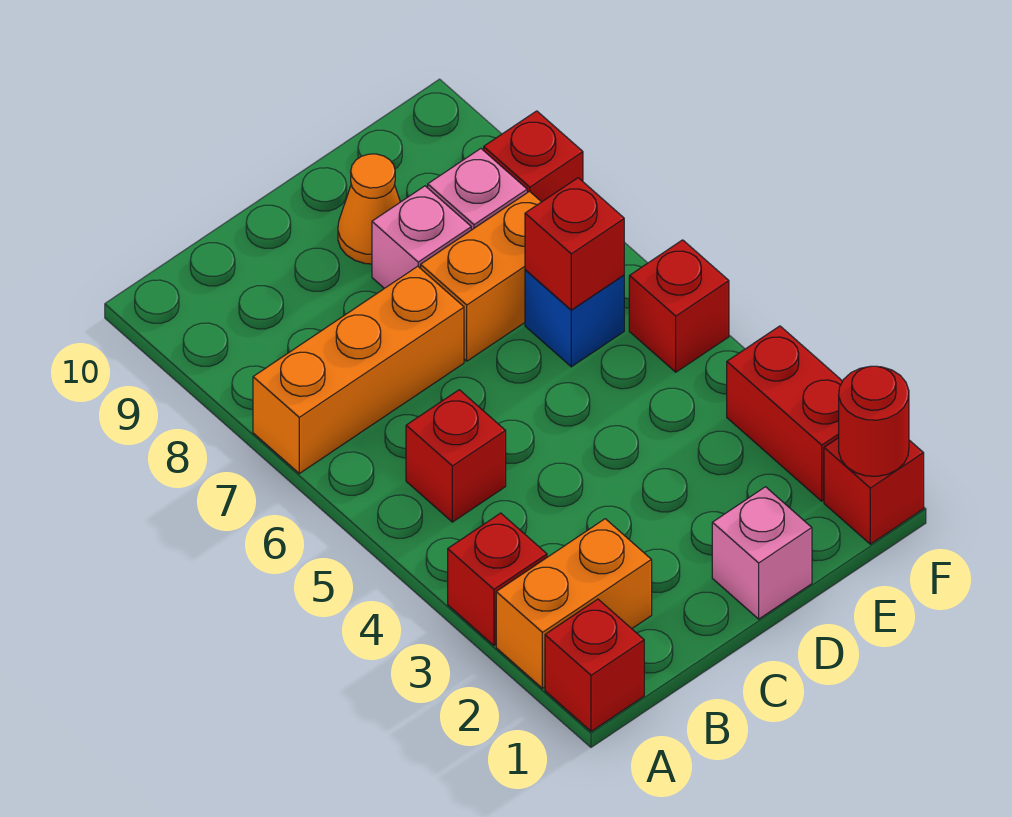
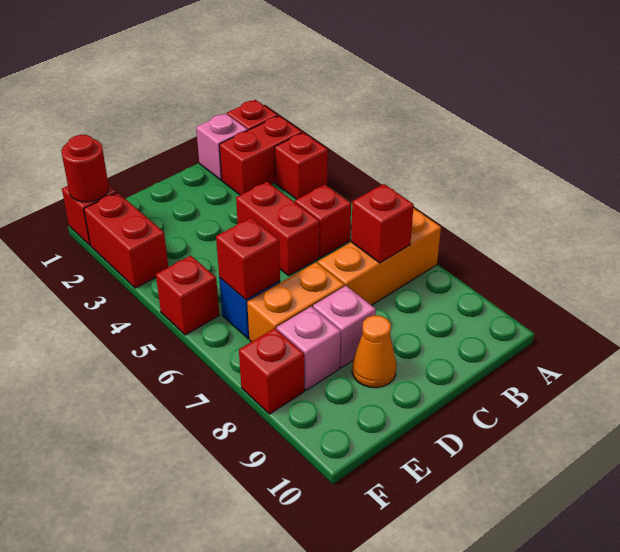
orange brick A2:B2 level 1 -> red brick A2:B2 level 1
none -> red brick B7 level 2
none -> red brick C4:C5 level 1
pink brick D1 level 1 -> pink brick B1 level 1

